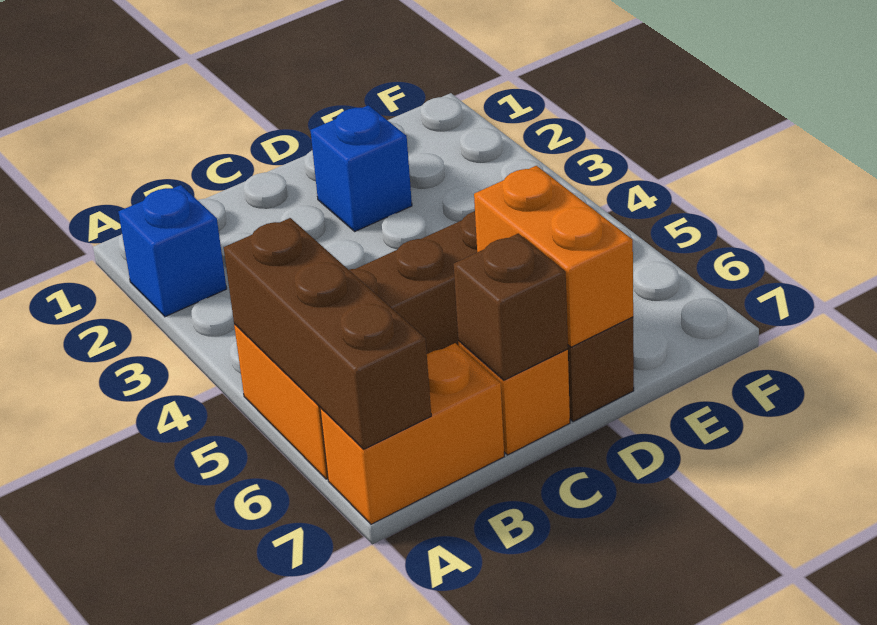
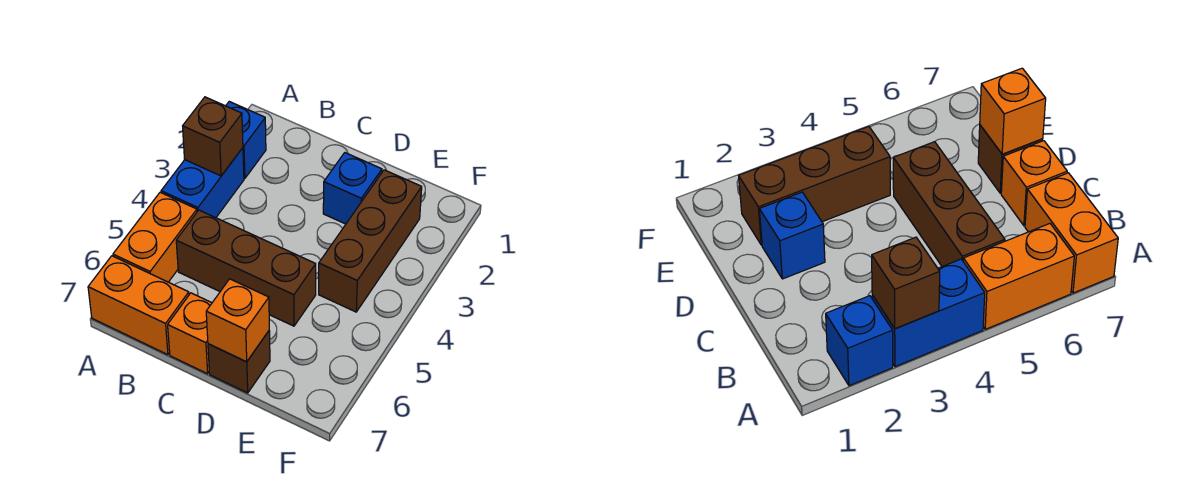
none -> blue brick A3:A4 level 1
brown brick A5:A7 level 2 -> brown brick E2:E4 level 1
brown brick C7 level 2 -> brown brick A3 level 2
orange brick D6:D7 level 2 -> orange brick D7 level 2

